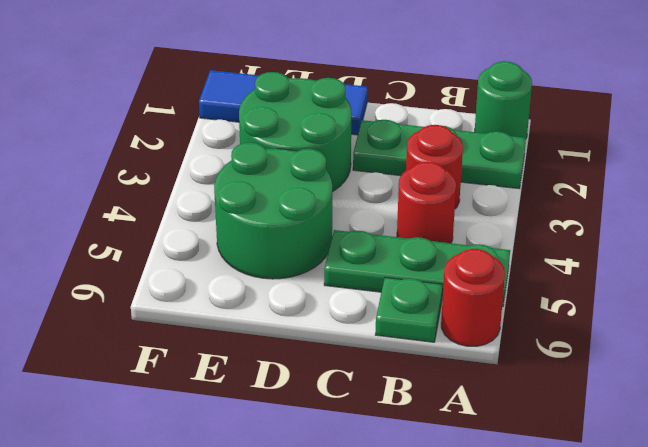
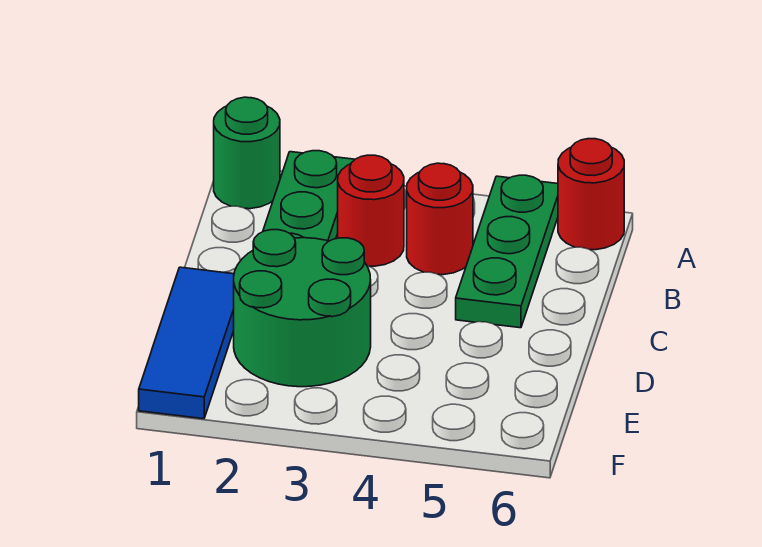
green plate B6 level 1 -> none
green round brick D4:E5 level 1 -> none

